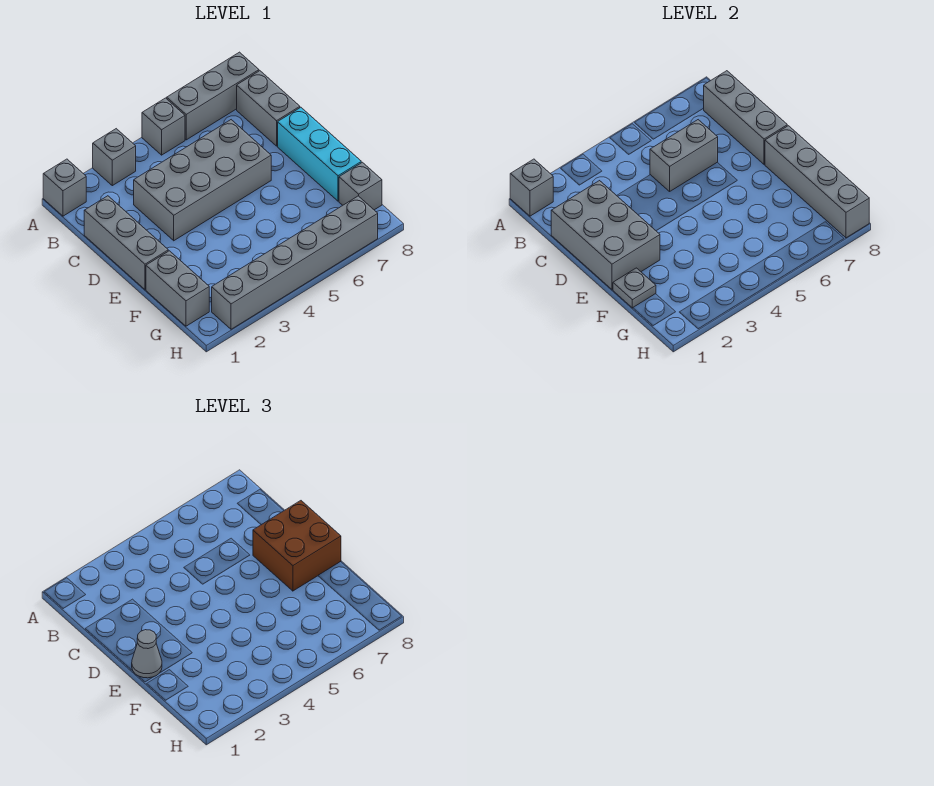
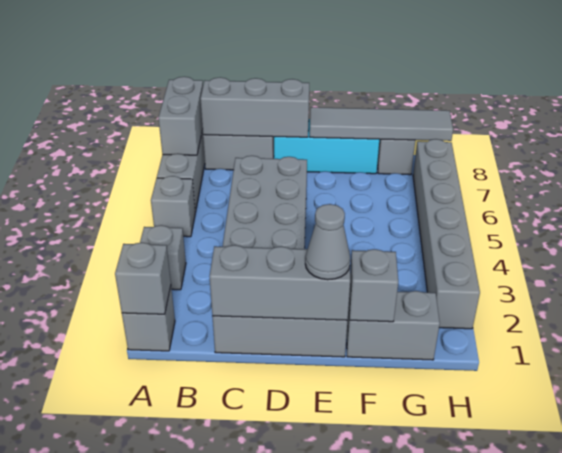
grey brick C1:E2 level 2 -> grey brick C1:E1 level 2
grey brick C5:C6 level 2 -> grey brick A7:A8 level 2
brown brick D7:E8 level 3 -> none
grey brick E8:H8 level 2 -> grey tile E8:H8 level 2
grey plate F1 level 2 -> grey brick F1 level 2

